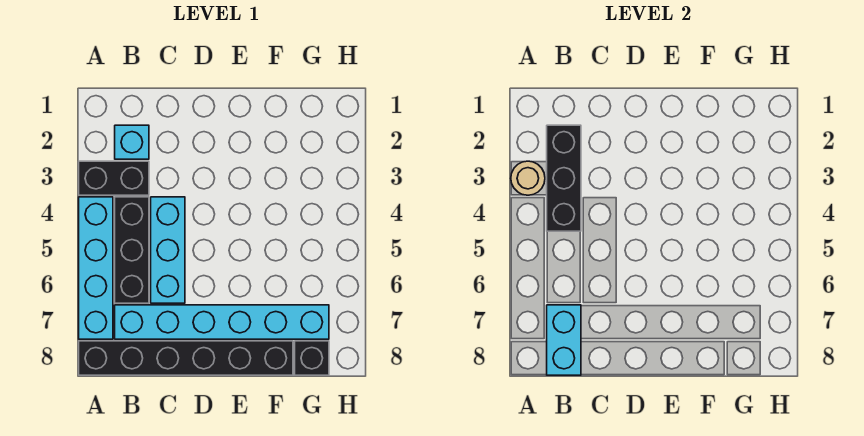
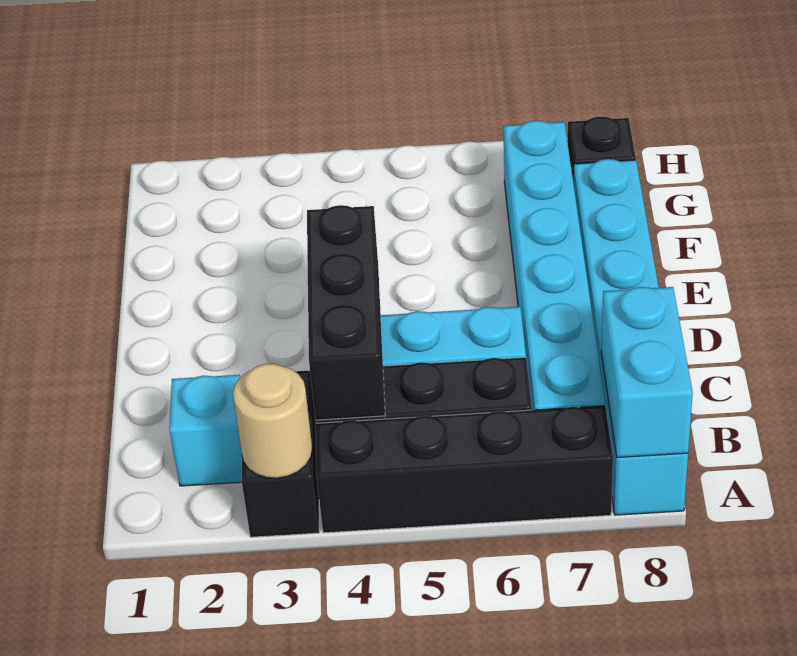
cyan brick A4:A7 level 1 -> black brick A4:A7 level 1
black brick A8:F8 level 1 -> cyan brick A8:F8 level 1
black brick B2:B4 level 2 -> black brick B4:D4 level 2
cyan brick B7:B8 level 2 -> cyan brick A8:B8 level 2

